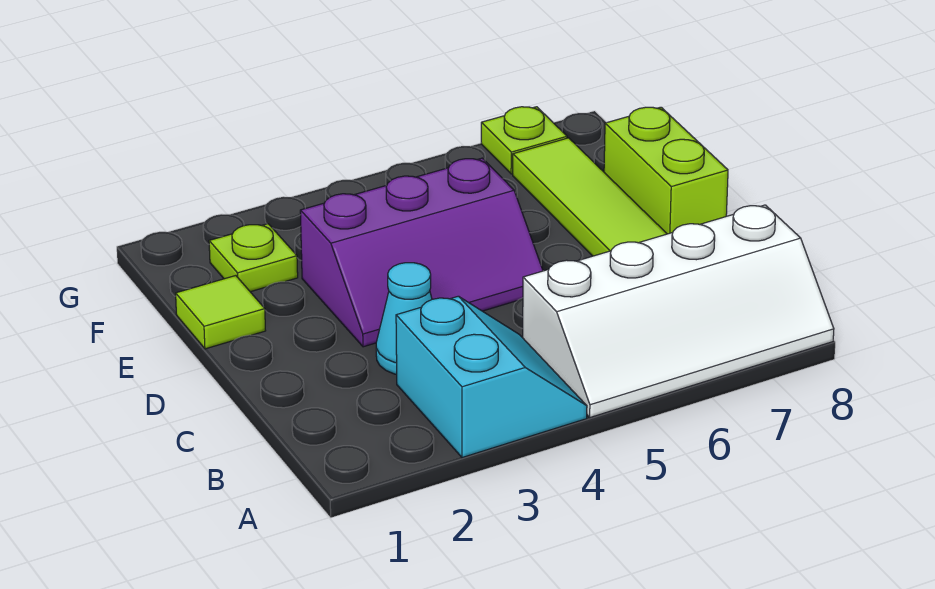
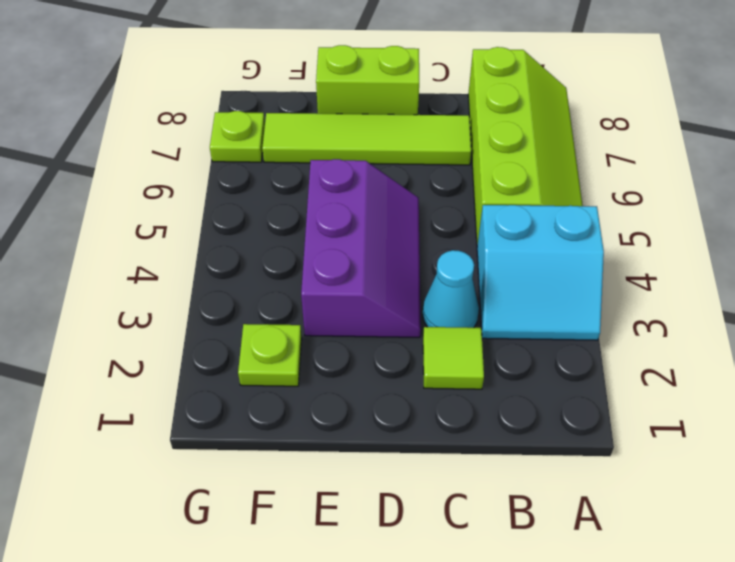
cyan slope A3:B4 level 1 top 3 -> cyan slope A3:B4 level 1 top 4
white slope A5:B8 level 1 top B -> lime slope A5:B8 level 1 top B
lime tile E1 level 1 -> lime tile C2 level 1

